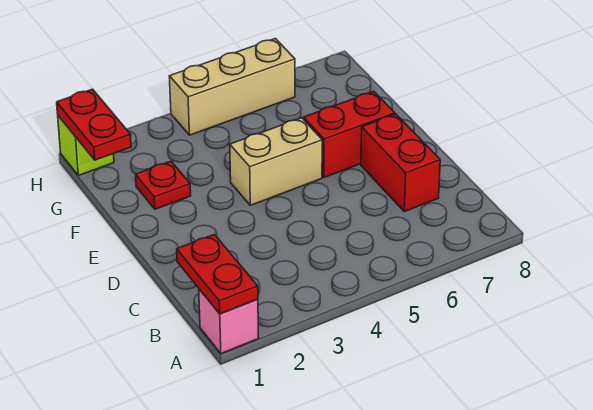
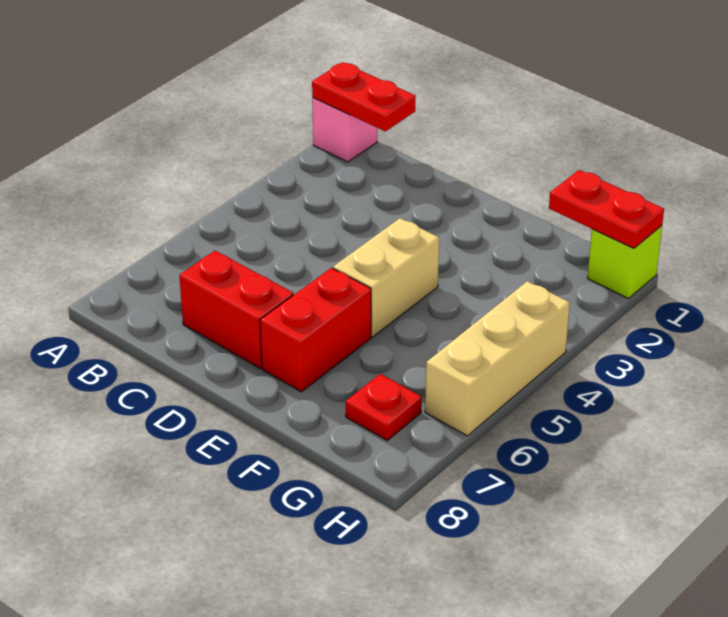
red plate F2 level 1 -> red plate G7 level 1

